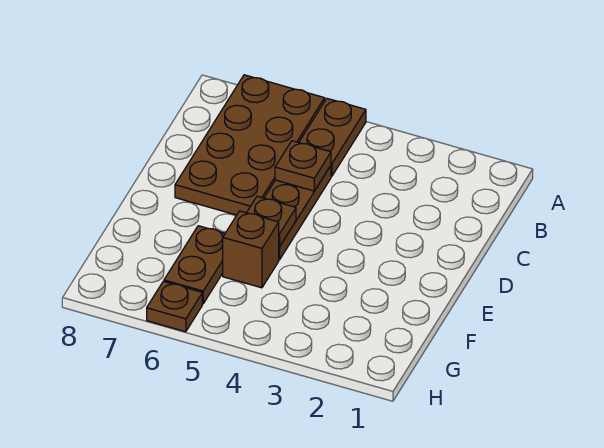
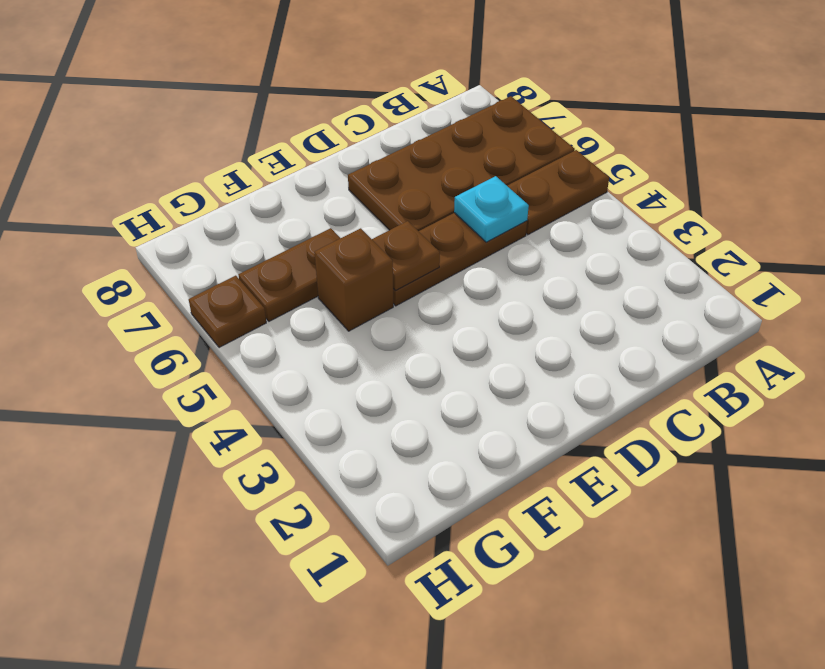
brown plate C5 level 2 -> cyan plate C5 level 2

